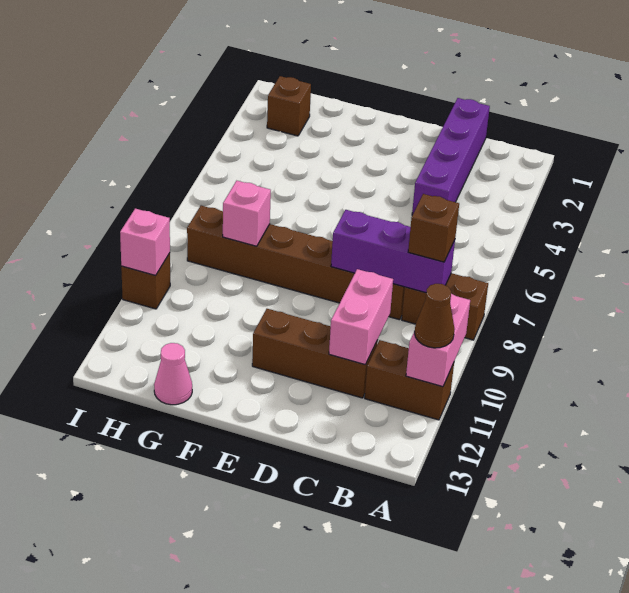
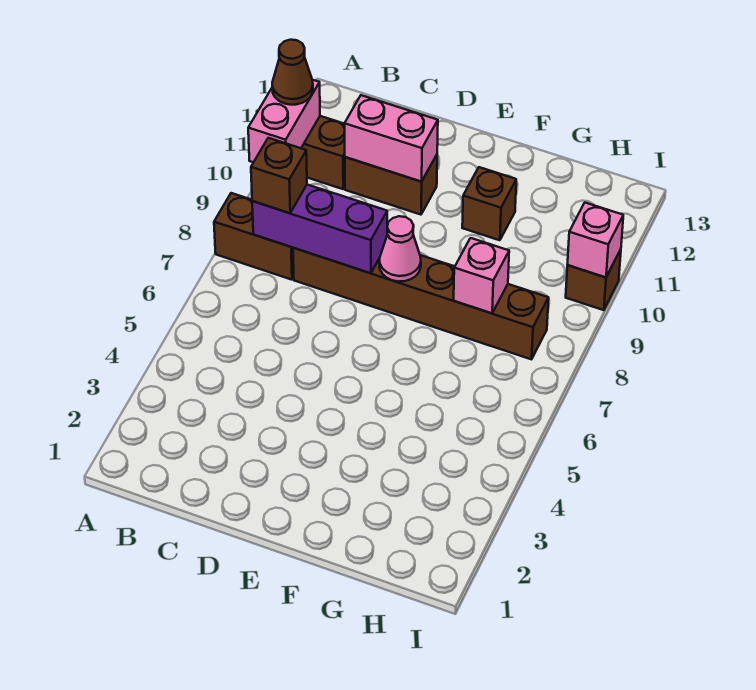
purple brick C1:C4 level 1 -> none
pink brick C10:C11 level 2 -> pink brick C11:D11 level 2
brown brick C11:E11 level 1 -> brown brick C11:D11 level 1
pink cone G13 level 1 -> pink cone E8 level 2
brown brick H2 level 1 -> brown brick F11 level 1

